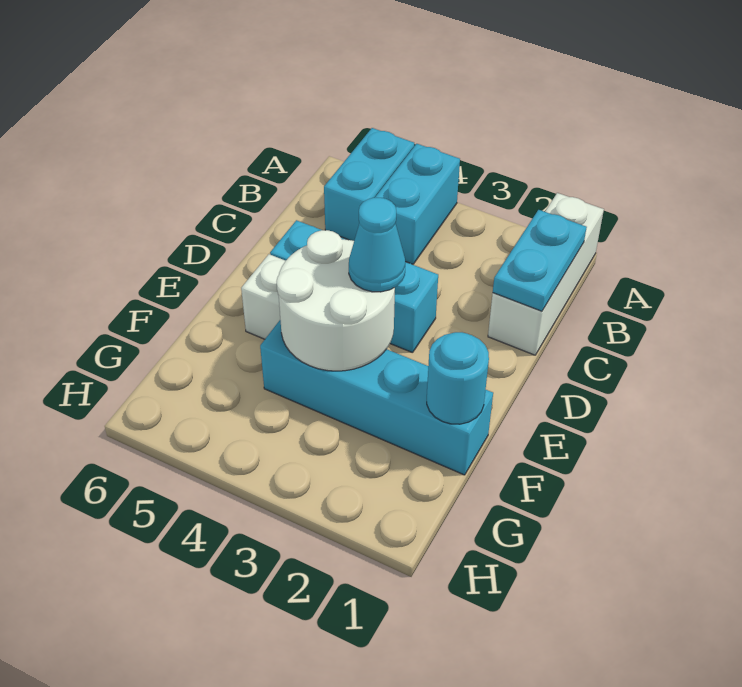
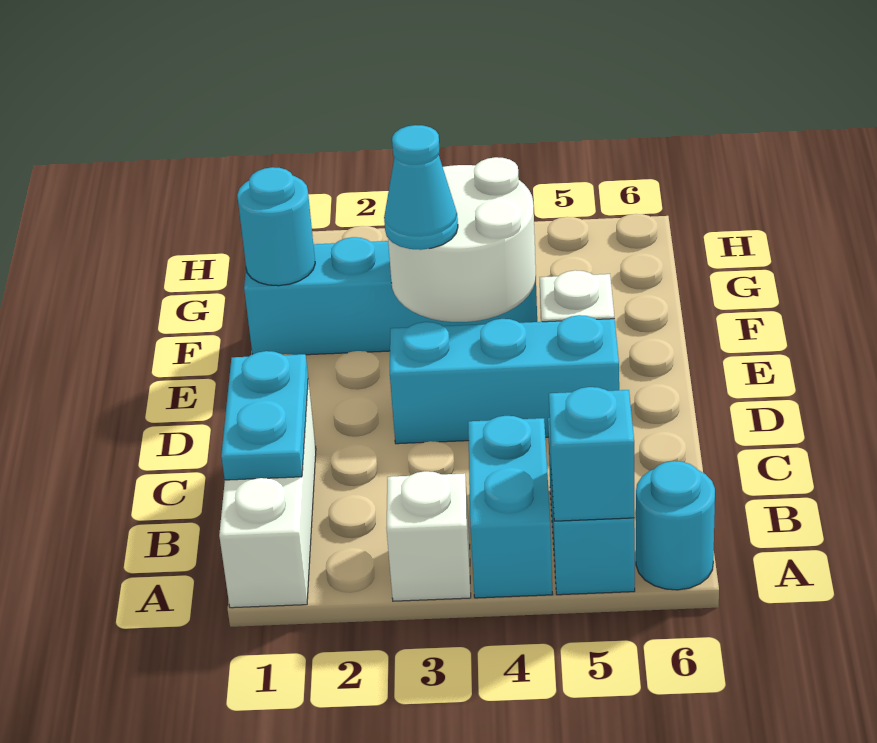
none -> white brick A3 level 1
none -> cyan brick A5 level 2
none -> cyan round brick A6 level 1

